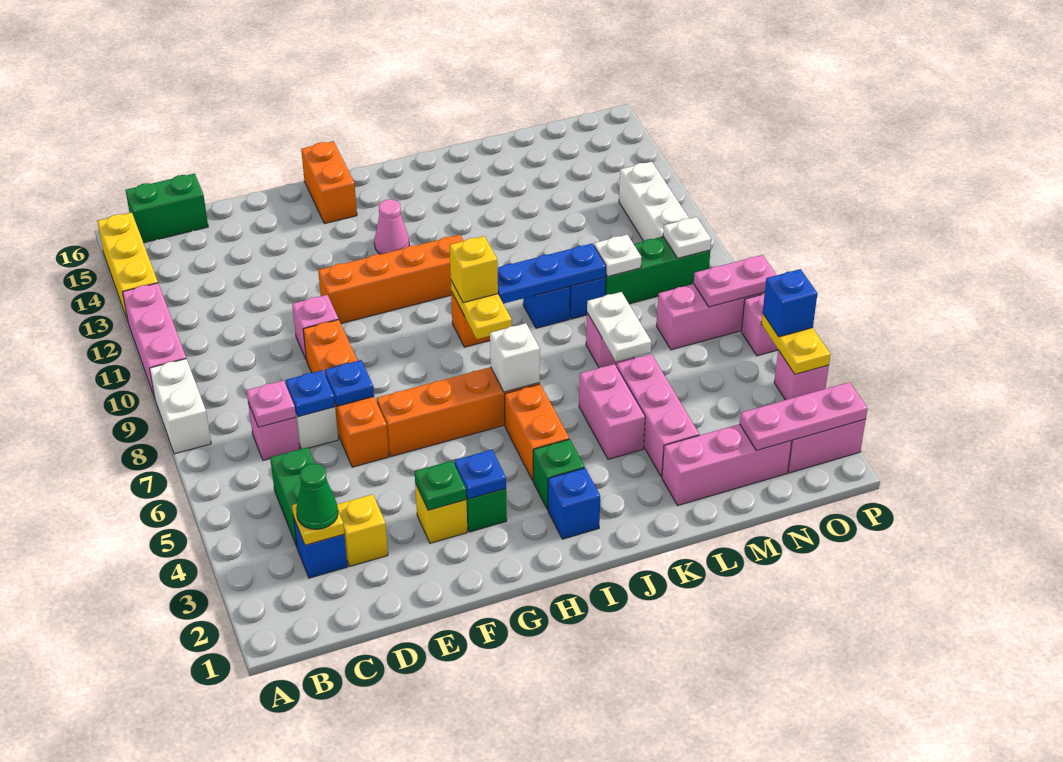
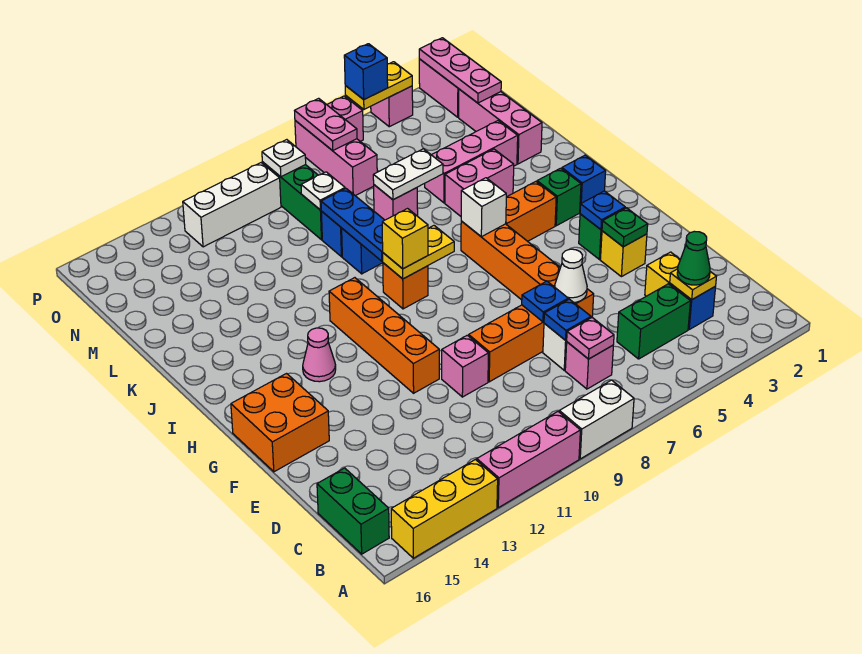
none -> white cone E6 level 2
orange brick G15:G16 level 1 -> orange brick F15:G16 level 1

